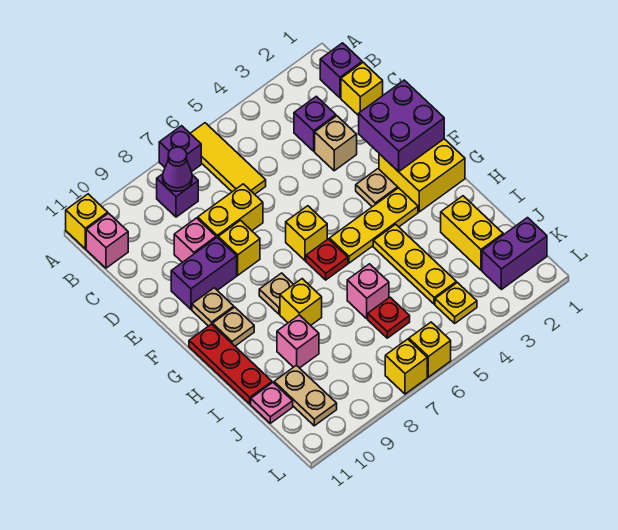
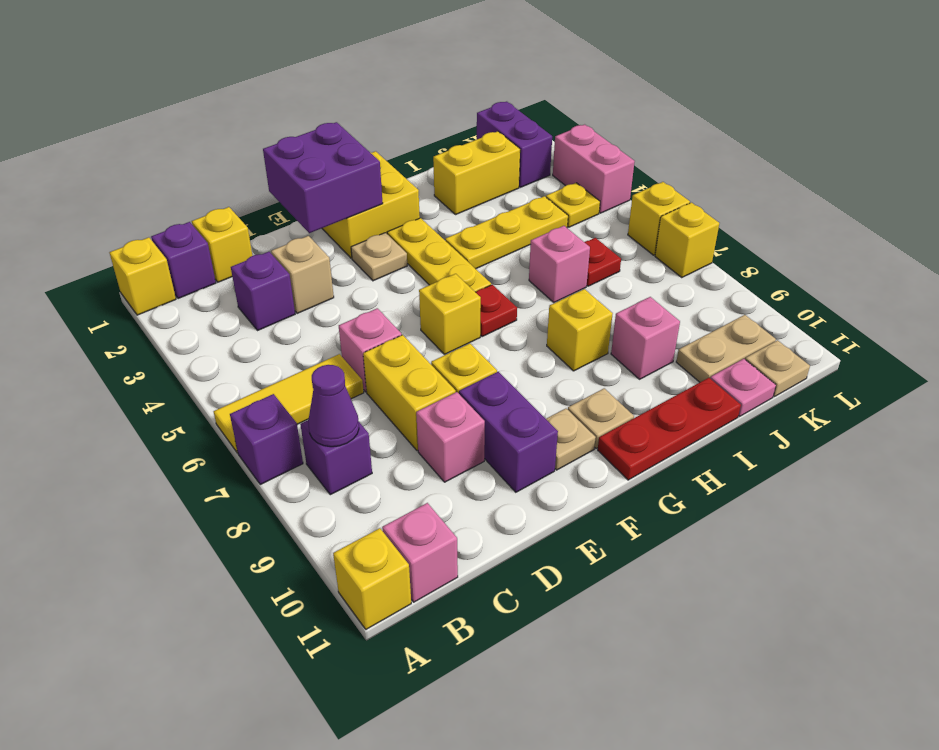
none -> yellow brick A1 level 1
none -> pink brick D6 level 1
tan plate G8 level 1 -> tan plate K11 level 1
none -> pink brick L3:L4 level 1

